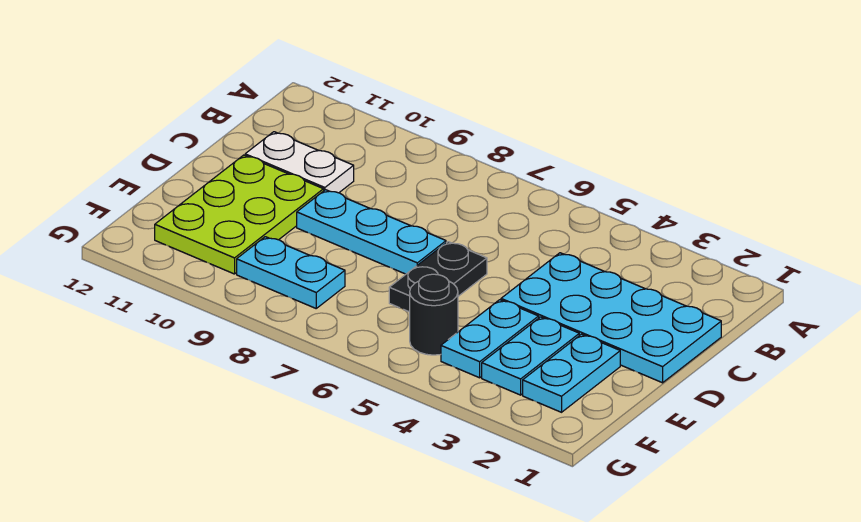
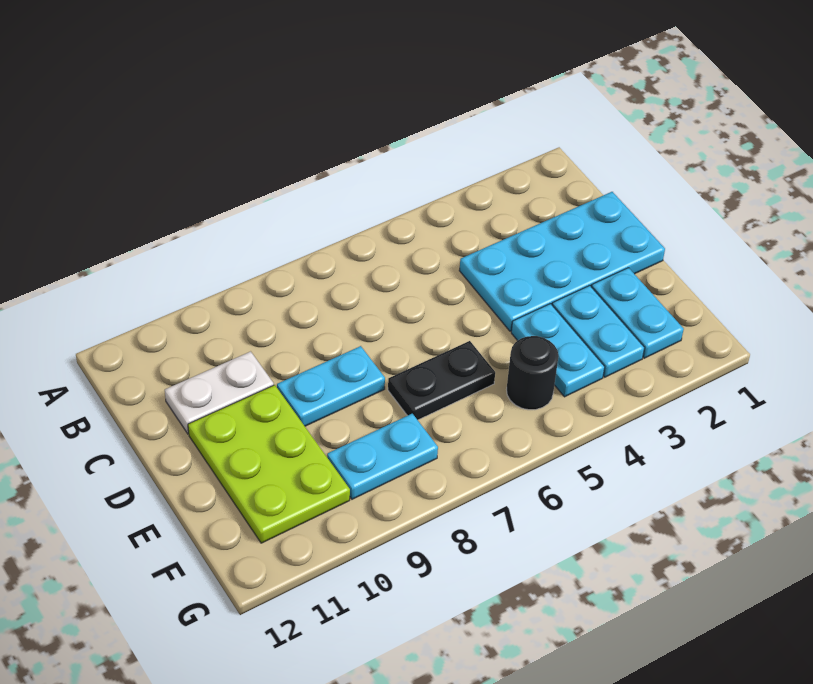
black plate D6:E6 level 1 -> black plate E6:E7 level 1
cyan plate D7:D9 level 1 -> cyan plate D8:D9 level 1

